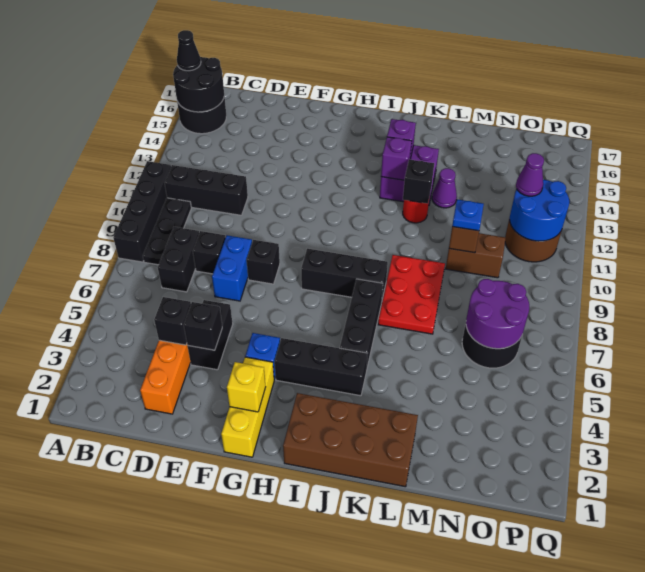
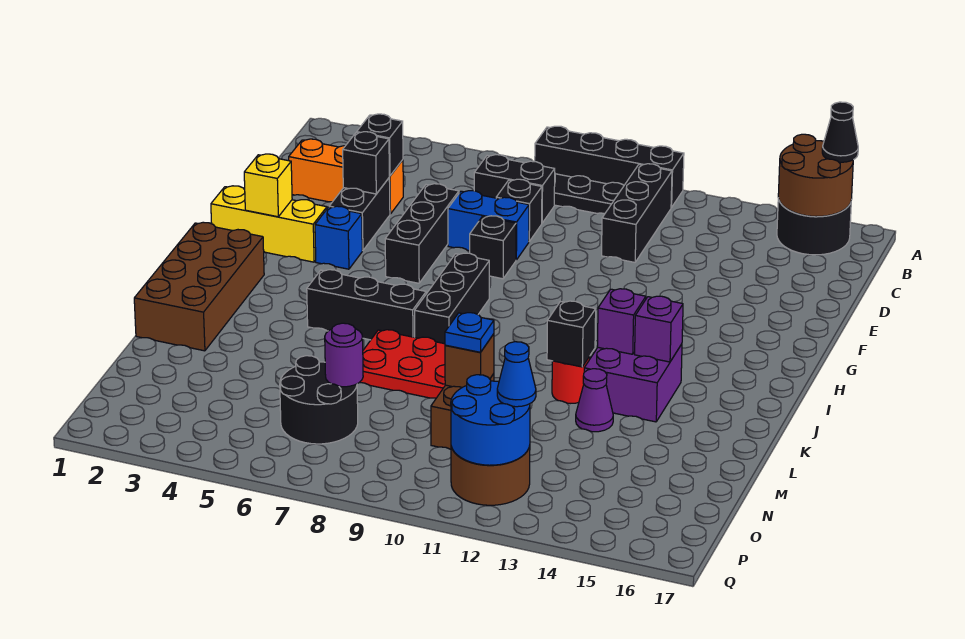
black round brick A15:B16 level 2 -> brown round brick A15:B16 level 2
black brick E4:E5 level 1 -> black brick E4:F4 level 1
black brick H4:J4 level 1 -> black brick E6:G6 level 1
purple round brick N6:O7 level 2 -> purple round brick N7 level 2
purple cone O12 level 3 -> blue cone O12 level 3

